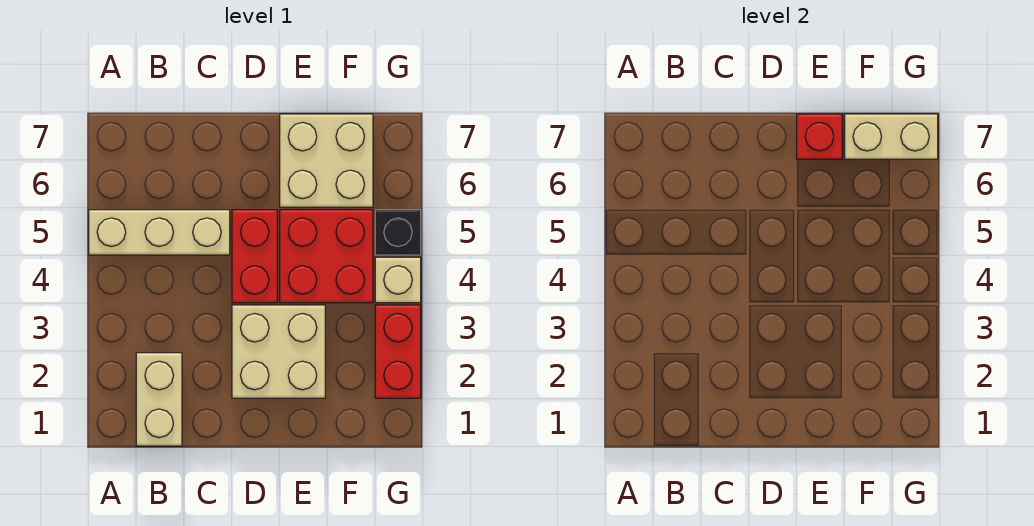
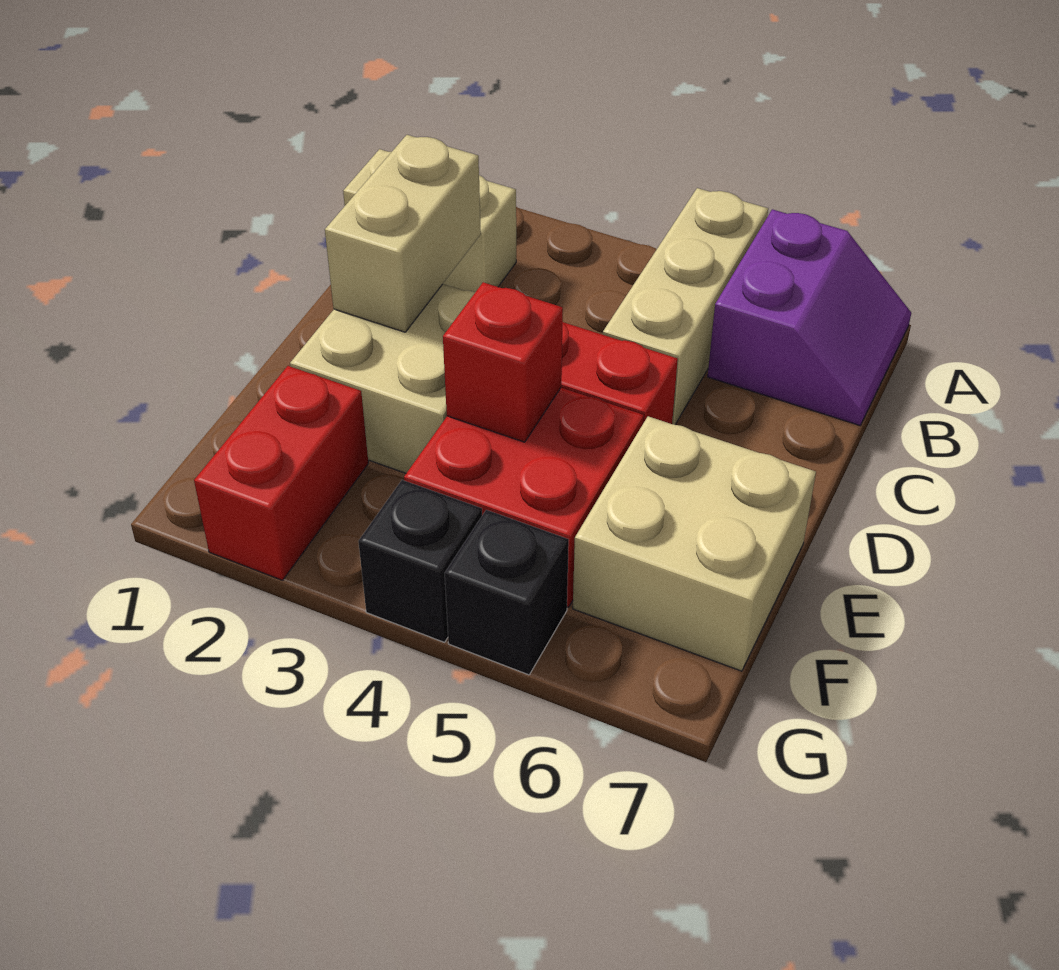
none -> purple slope A6:B7 level 1 top 6
red brick E7 level 2 -> red brick E4 level 2
tan brick F7:G7 level 2 -> tan brick C2:D2 level 2
red brick G2:G3 level 1 -> red brick F2:G2 level 1
tan brick G4 level 1 -> black brick G4 level 1

